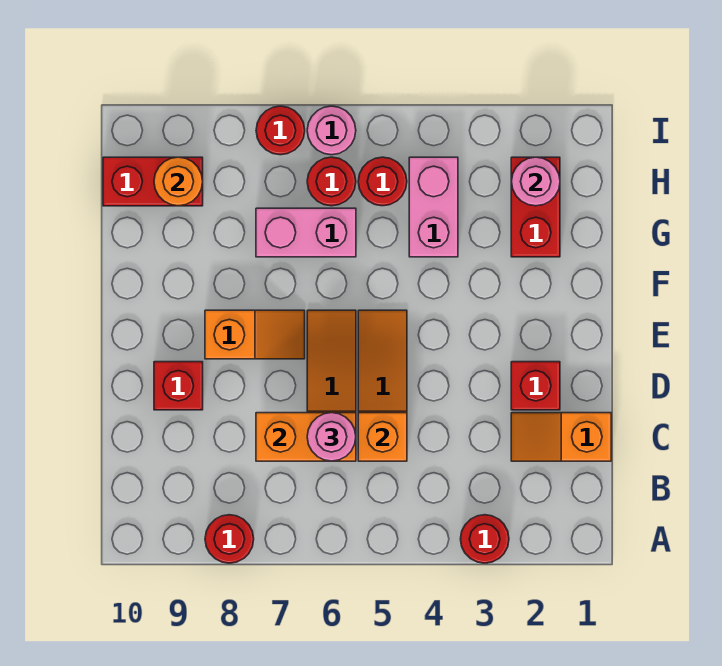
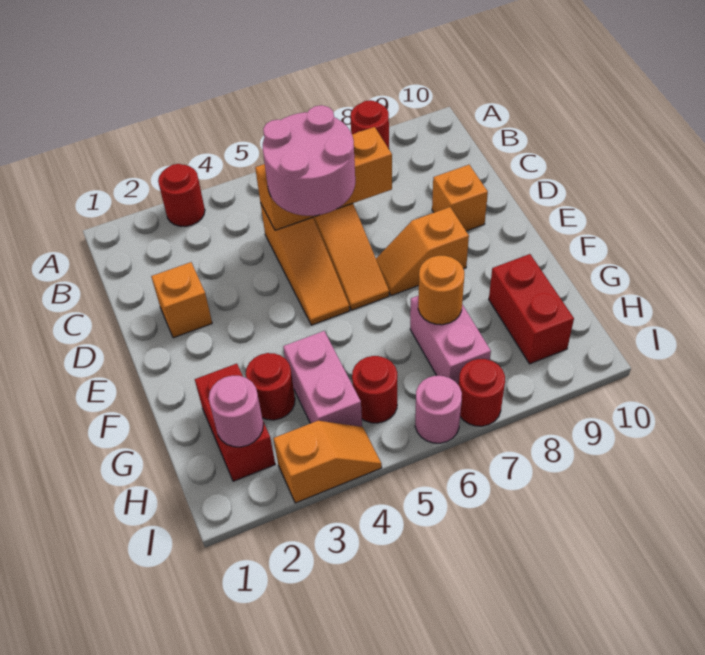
orange slope C1:C2 level 1 top 1 -> orange slope I3:I4 level 1 top 3
pink round brick C6 level 3 -> pink round brick C5:D6 level 3
red brick D2 level 1 -> orange brick D2 level 1
red brick D9 level 1 -> orange brick D9 level 1
pink brick G6:G7 level 1 -> pink brick G7:H7 level 1
red round brick H6 level 1 -> red round brick G3 level 1
red brick H9:H10 level 1 -> red brick G9:H9 level 1
orange round brick H9 level 2 -> orange round brick G7 level 2

